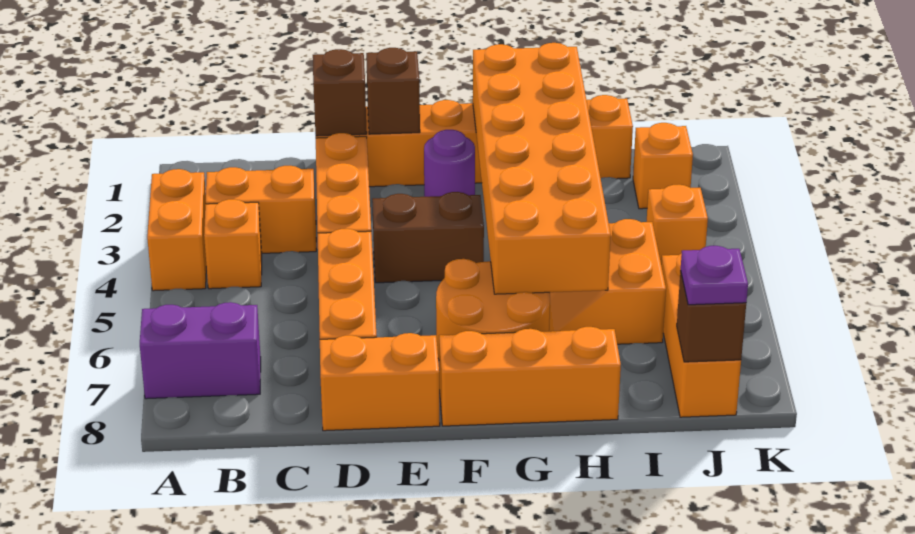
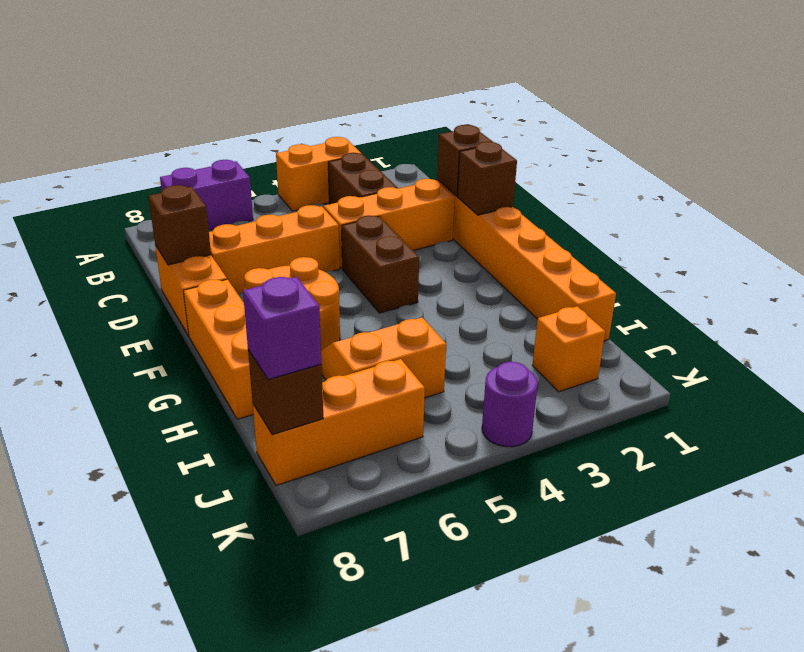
purple brick A7:B7 level 1 -> purple brick A6:A7 level 1
orange brick B3:C3 level 1 -> brown brick B3:C3 level 1
orange brick B4 level 1 -> none
none -> brown brick D8 level 2
purple round brick F2 level 1 -> purple round brick K4 level 1
orange brick G1:H6 level 2 -> none
orange brick J4 level 1 -> none
purple plate J8 level 3 -> purple brick J8 level 3

